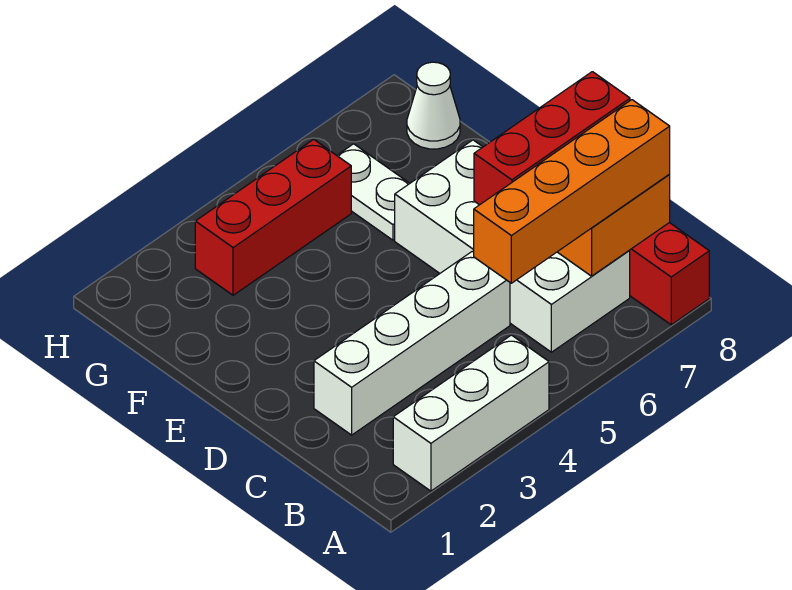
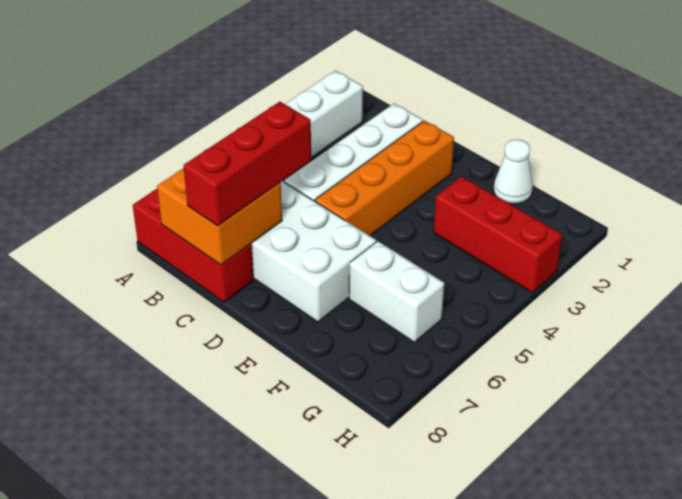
orange brick B5:B8 level 3 -> orange brick D2:D5 level 1
white plate F6:G6 level 1 -> white brick F6:G6 level 1
red brick G3:G5 level 1 -> red brick F3:H3 level 1
white cone G8 level 1 -> white cone F1 level 1

